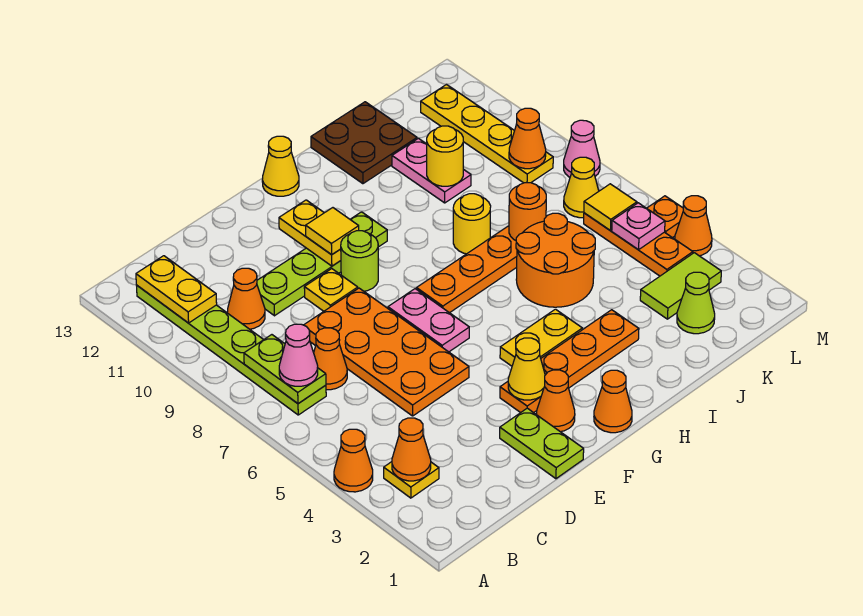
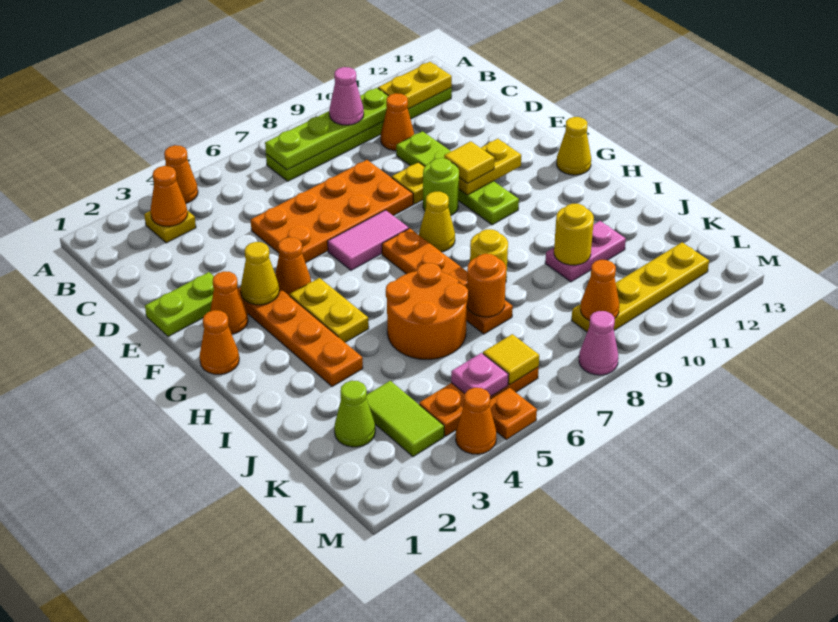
lime plate B7:B8 level 2 -> lime plate B7:B10 level 2
pink cone B7 level 3 -> pink cone B9 level 3
orange cone C7 level 1 -> orange cone F4 level 1
pink plate F6:F7 level 1 -> pink tile F6:F7 level 1
brown plate I12:J13 level 1 -> none
yellow cone L7 level 1 -> yellow cone G8 level 1

